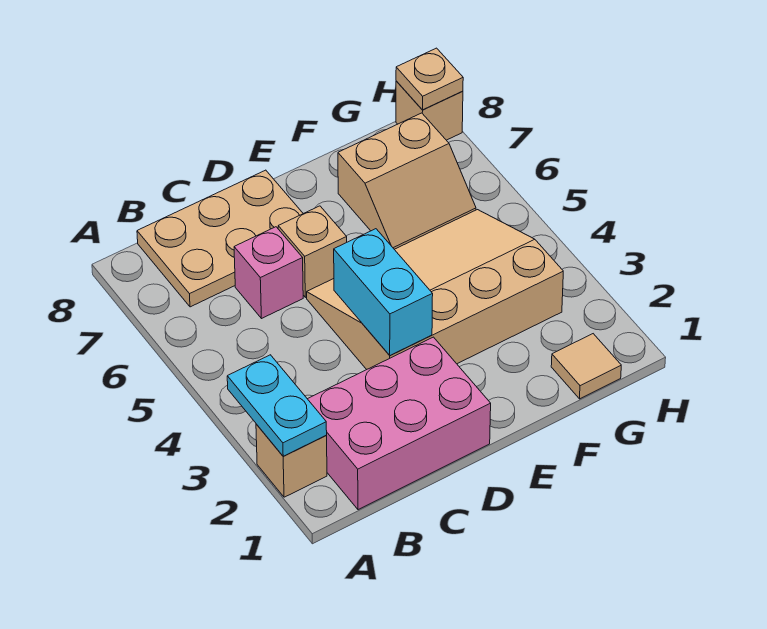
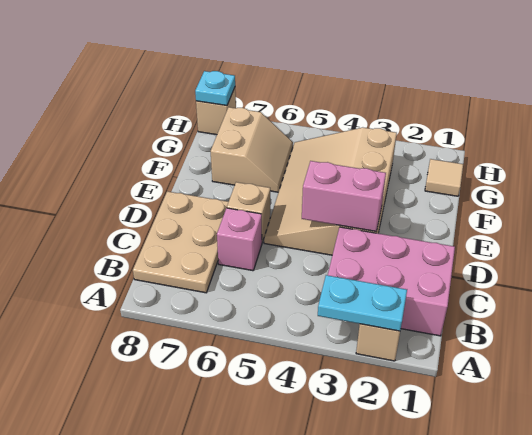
pink brick B1:D2 level 1 -> pink brick B1:C3 level 1
cyan brick D3:D4 level 2 -> pink brick D3:D4 level 2
tan plate H8 level 2 -> cyan plate H8 level 2

